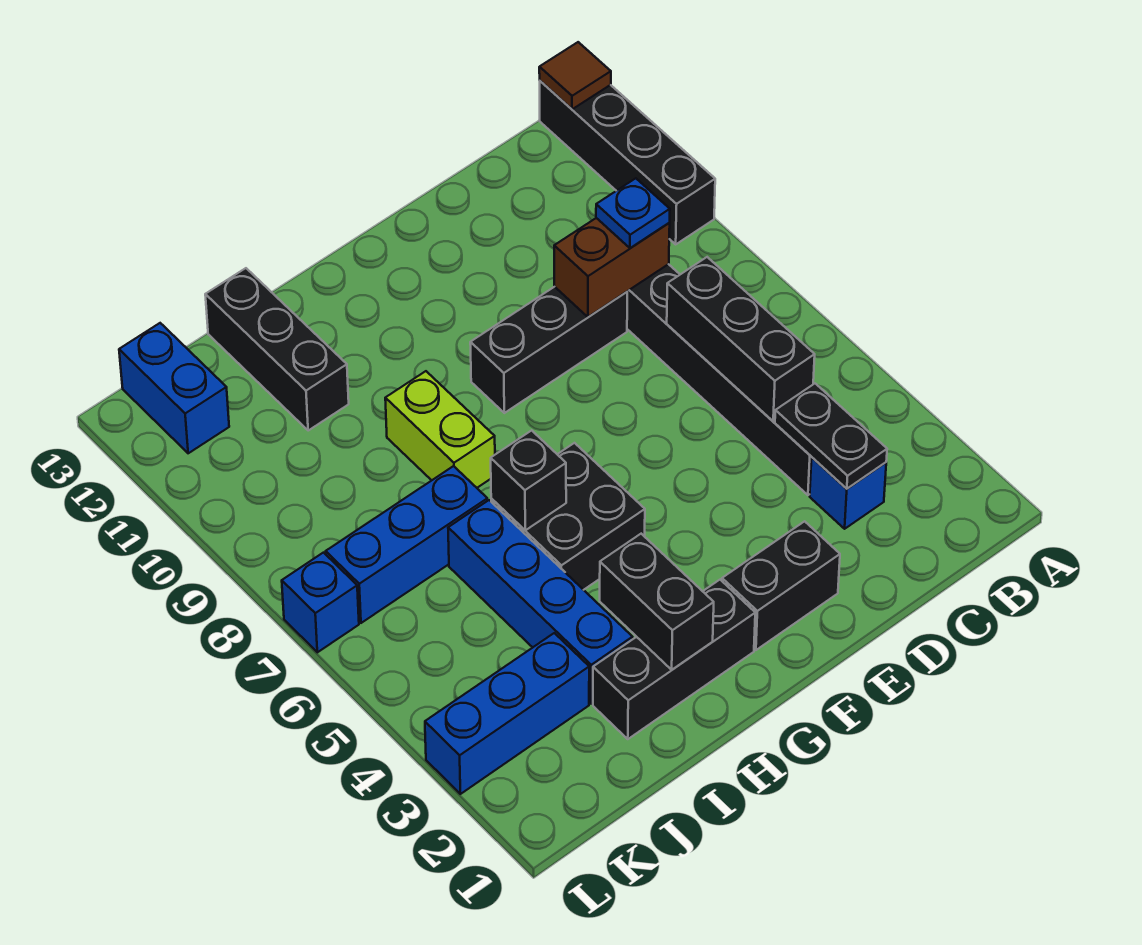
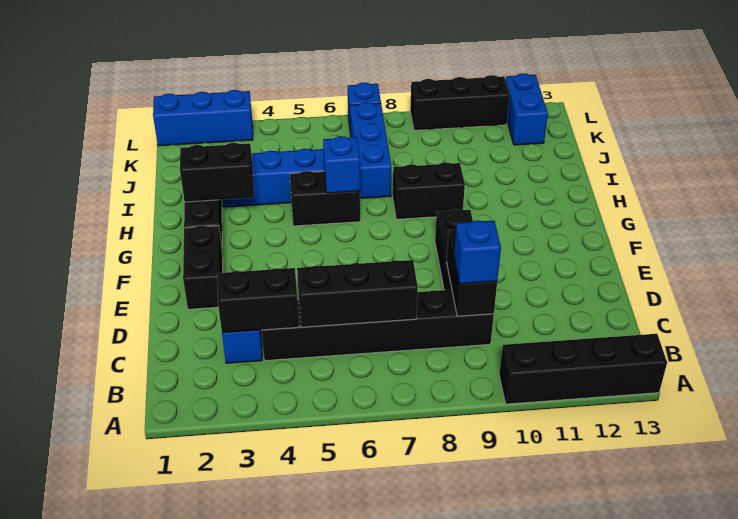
brown tile A13 level 2 -> none
black plate C3:C4 level 2 -> black brick C3:C4 level 2
brown brick C9:D9 level 2 -> black brick C9:D9 level 2
blue plate C9 level 3 -> blue brick C9 level 3
black brick G5:H6 level 1 -> black brick H5:H6 level 1
black brick H6 level 2 -> blue brick H6 level 2
lime brick H8:H9 level 1 -> black brick H8:H9 level 1
black brick I11:I13 level 1 -> black brick L9:L11 level 1
blue brick J3:L3 level 1 -> blue brick L1:L3 level 1
blue brick K12:K13 level 1 -> blue brick K12:L12 level 1

